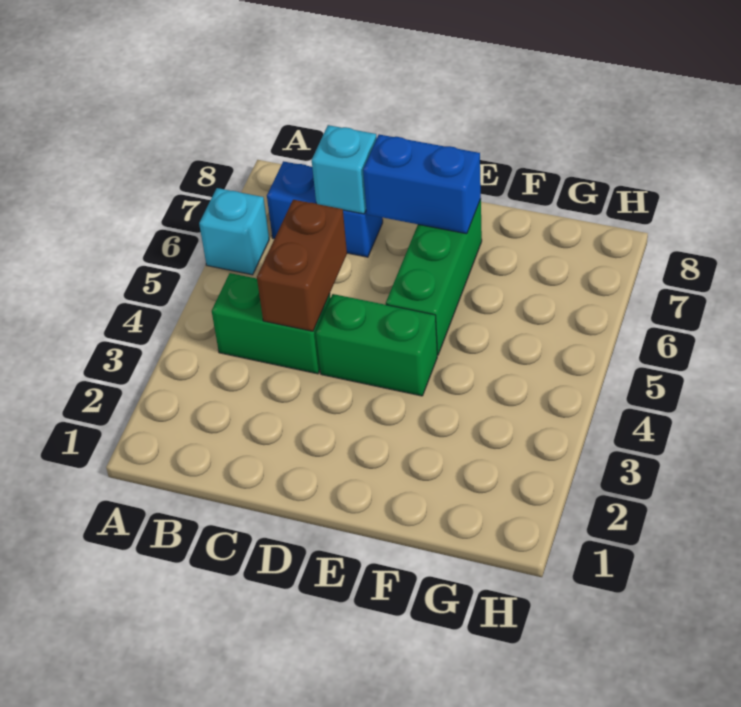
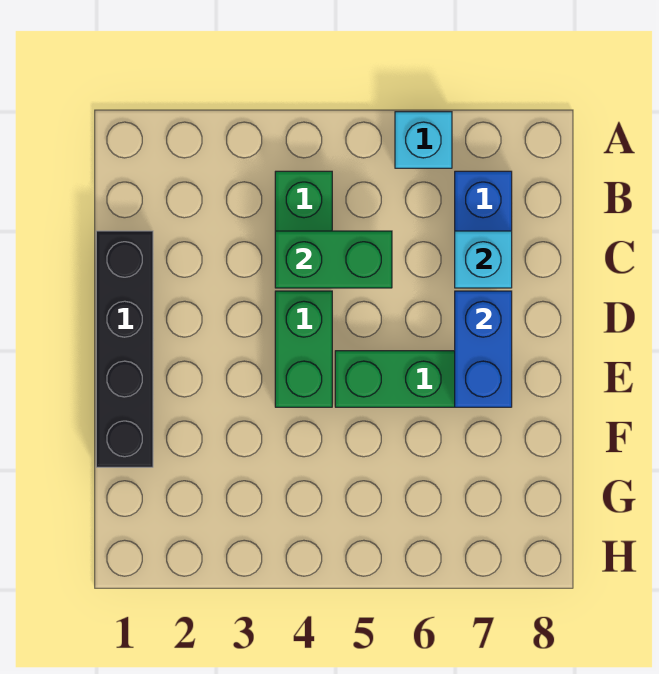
none -> black brick C1:F1 level 1
brown brick C4:C5 level 2 -> green brick C4:C5 level 2

